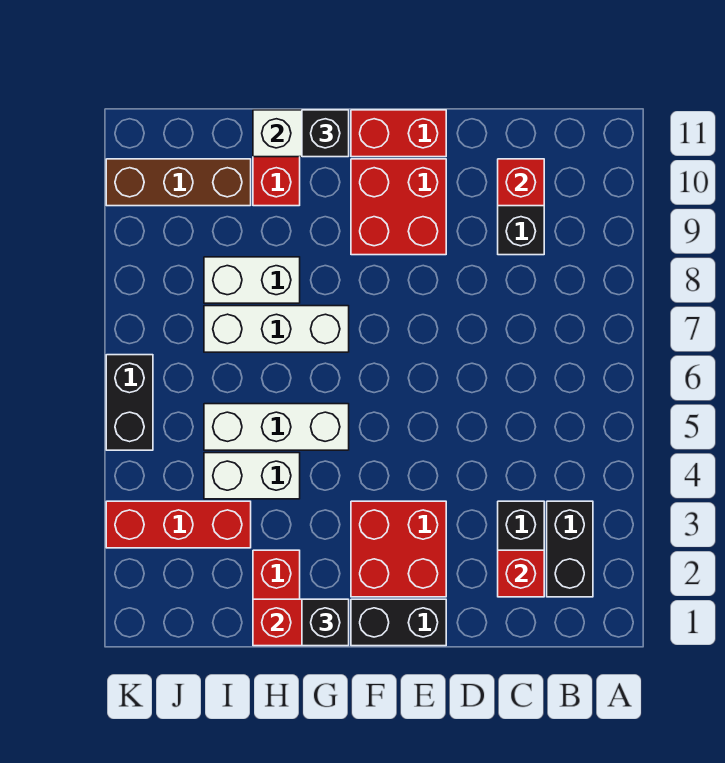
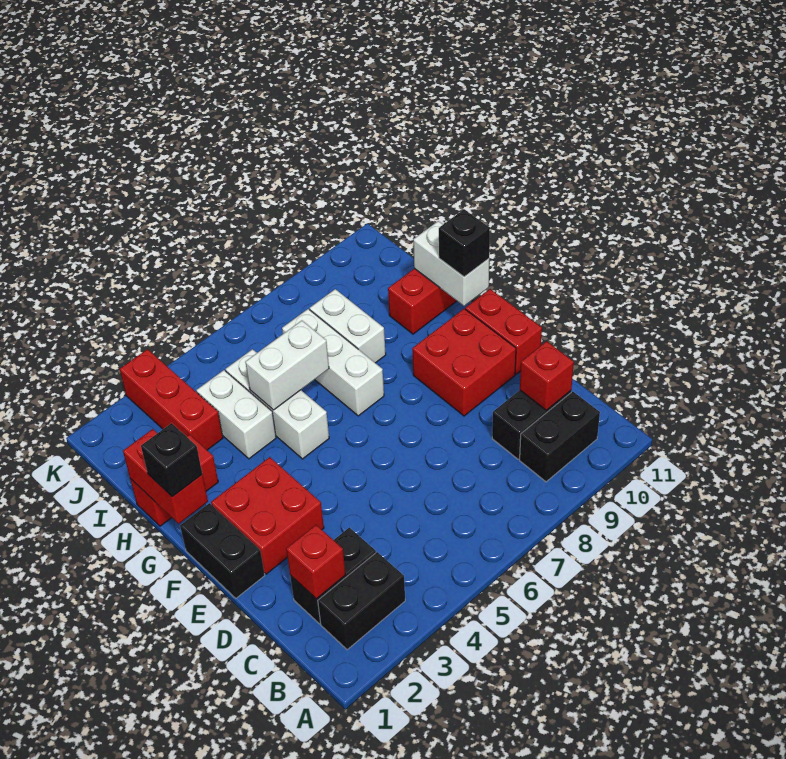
none -> white brick H5:H6 level 2
brown brick I10:K10 level 1 -> none
black brick K5:K6 level 1 -> black brick B9:B10 level 1

